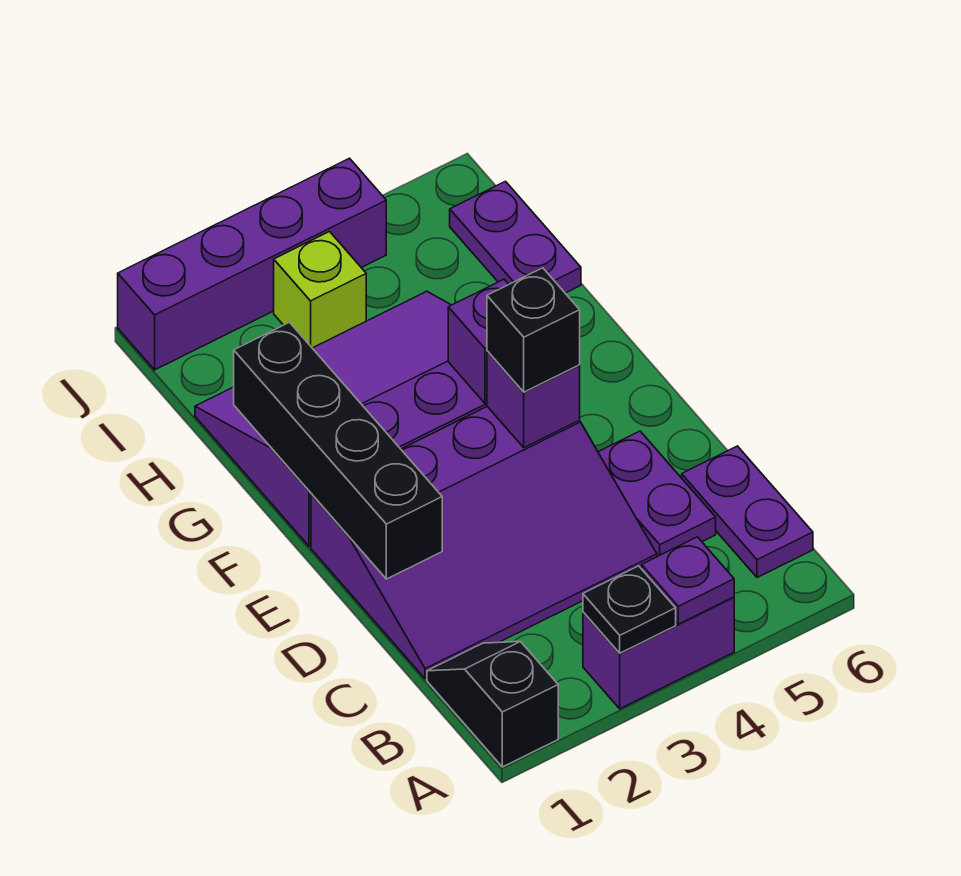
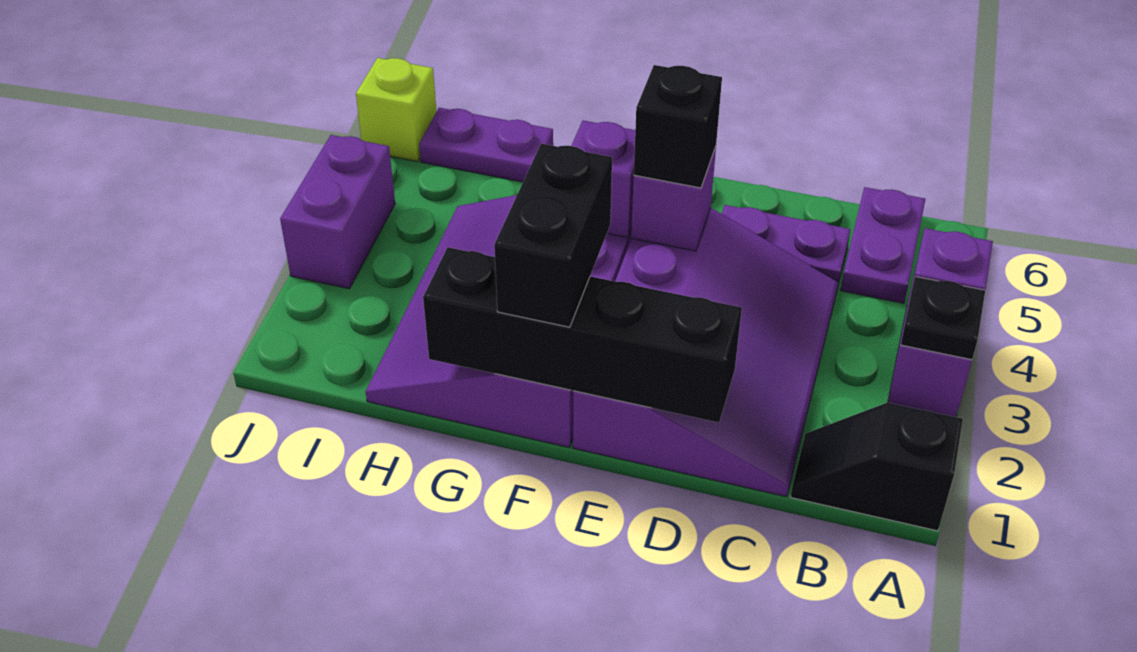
purple plate B6:C6 level 1 -> purple plate B5:B6 level 1
none -> black brick F1:F2 level 3
lime brick I3 level 1 -> lime brick J6 level 1
purple brick J1:J4 level 1 -> purple brick J3:J4 level 1

